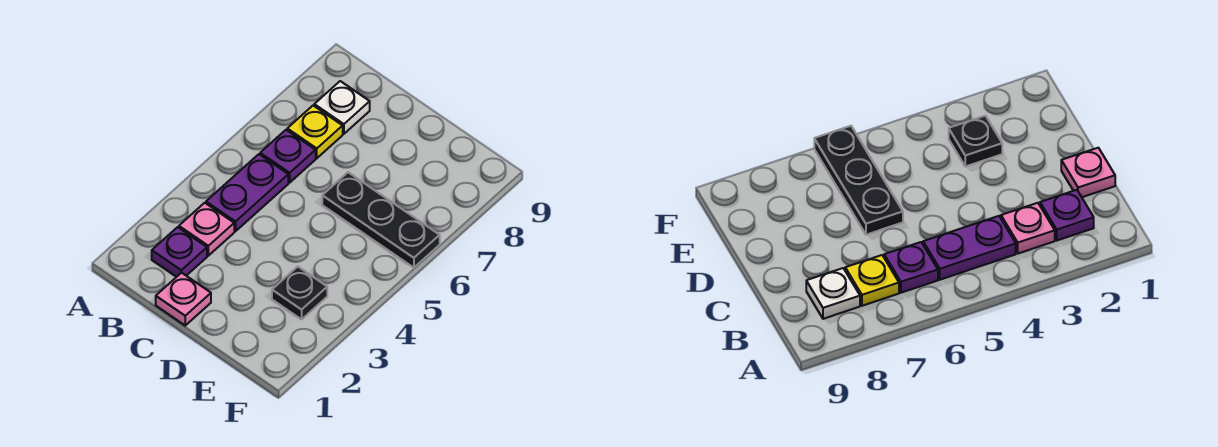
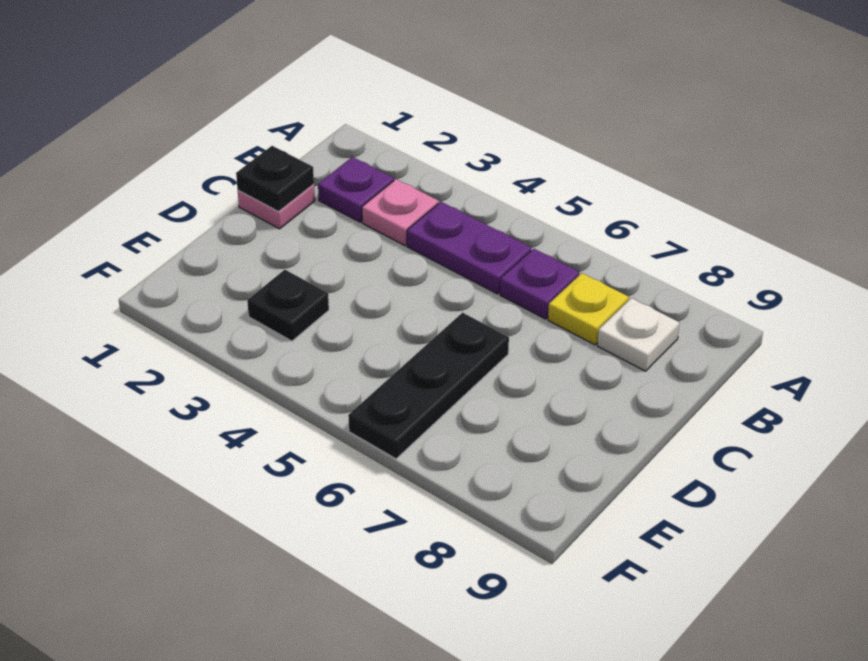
none -> black plate C1 level 2

